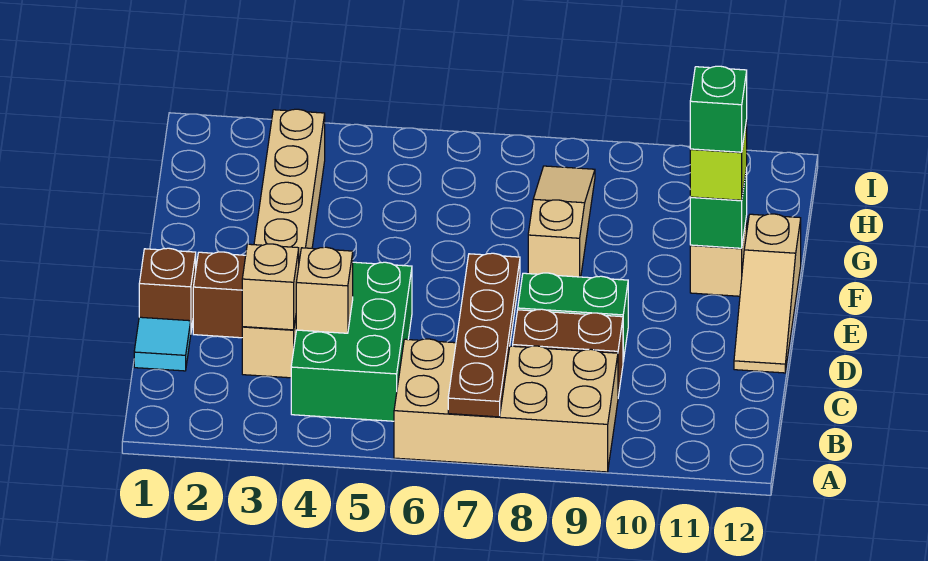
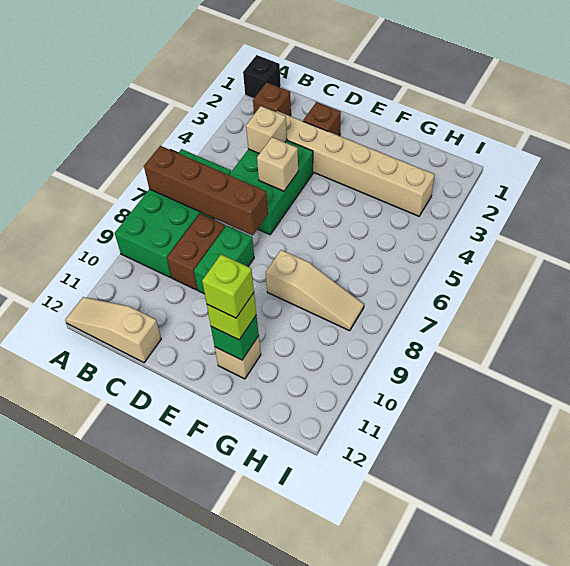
none -> black brick A1 level 1
tan brick A6:B9 level 1 -> green brick A6:B9 level 1
brown plate A7:D7 level 2 -> brown brick A7:D7 level 2
green brick B4:D5 level 1 -> green brick C4:D6 level 1
cyan tile C1 level 1 -> none
tan brick C3 level 2 -> tan brick D5 level 2
brown brick D1 level 1 -> brown brick B2 level 1
tan slope D12:F12 level 1 top F -> tan slope A12:C12 level 1 top C
green brick F11 level 4 -> lime brick F11 level 4

